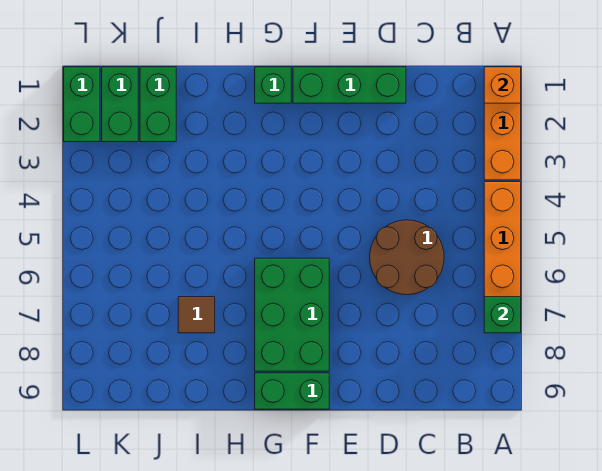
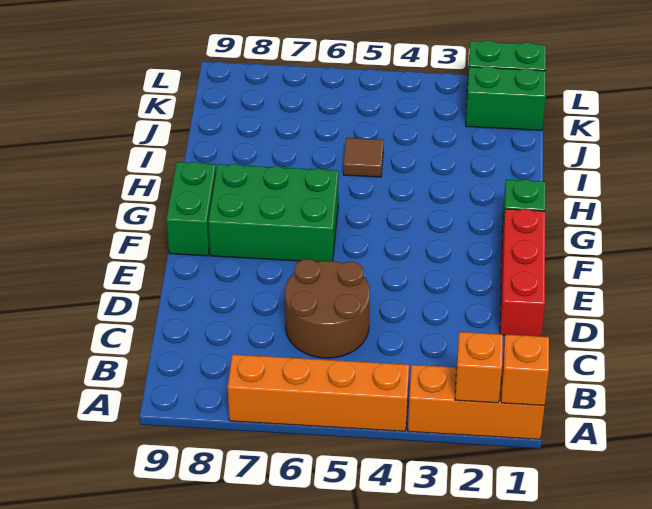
none -> orange brick A2 level 2
green brick A7 level 2 -> none
green brick D1:F1 level 1 -> red brick D1:F1 level 1
brown tile I7 level 1 -> brown tile I5 level 1
green brick J1:J2 level 1 -> none

